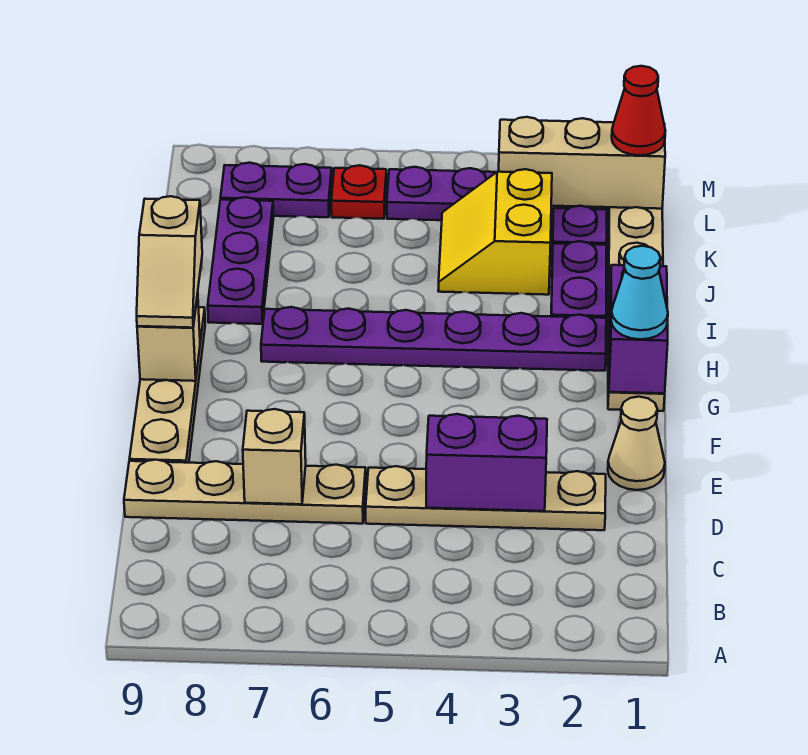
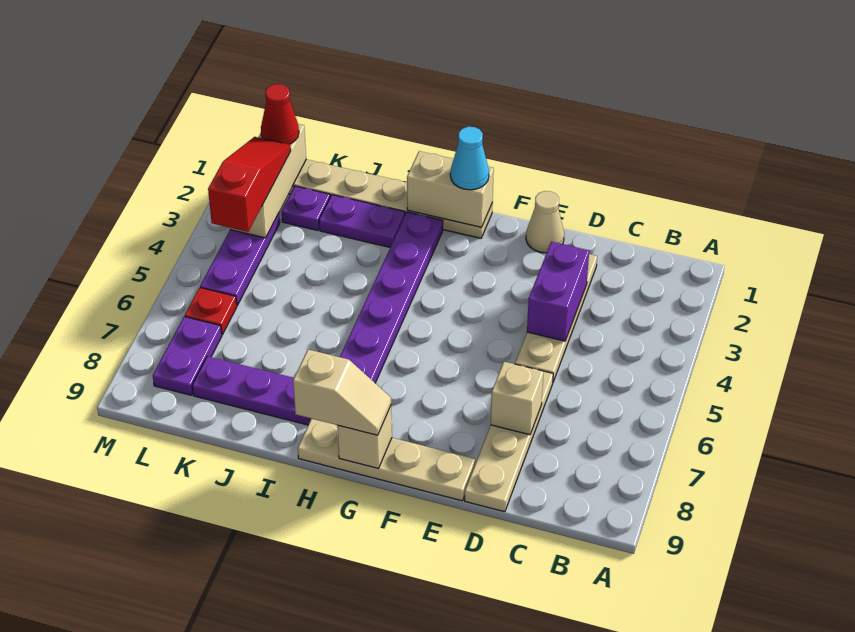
purple brick G1:H1 level 2 -> tan brick G1:H1 level 2
yellow slope J3:K4 level 1 top 3 -> none
none -> red slope L2:L4 level 3 top 4

